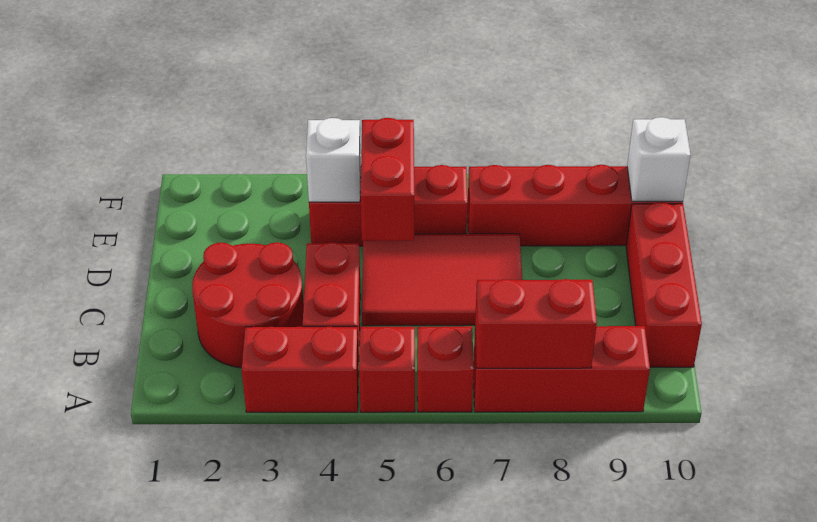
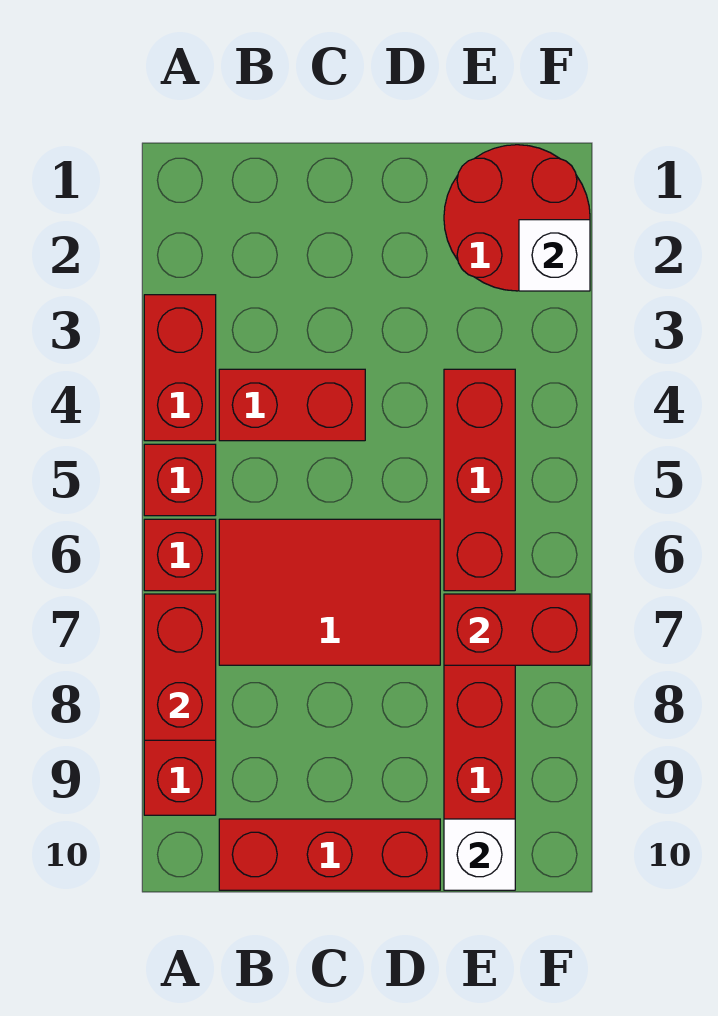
red round brick B2:C3 level 1 -> red round brick E1:F2 level 1
red tile C5:D7 level 1 -> red tile B6:D7 level 1
red brick D5:E5 level 2 -> red brick E7:F7 level 2
white brick E4 level 2 -> white brick F2 level 2

